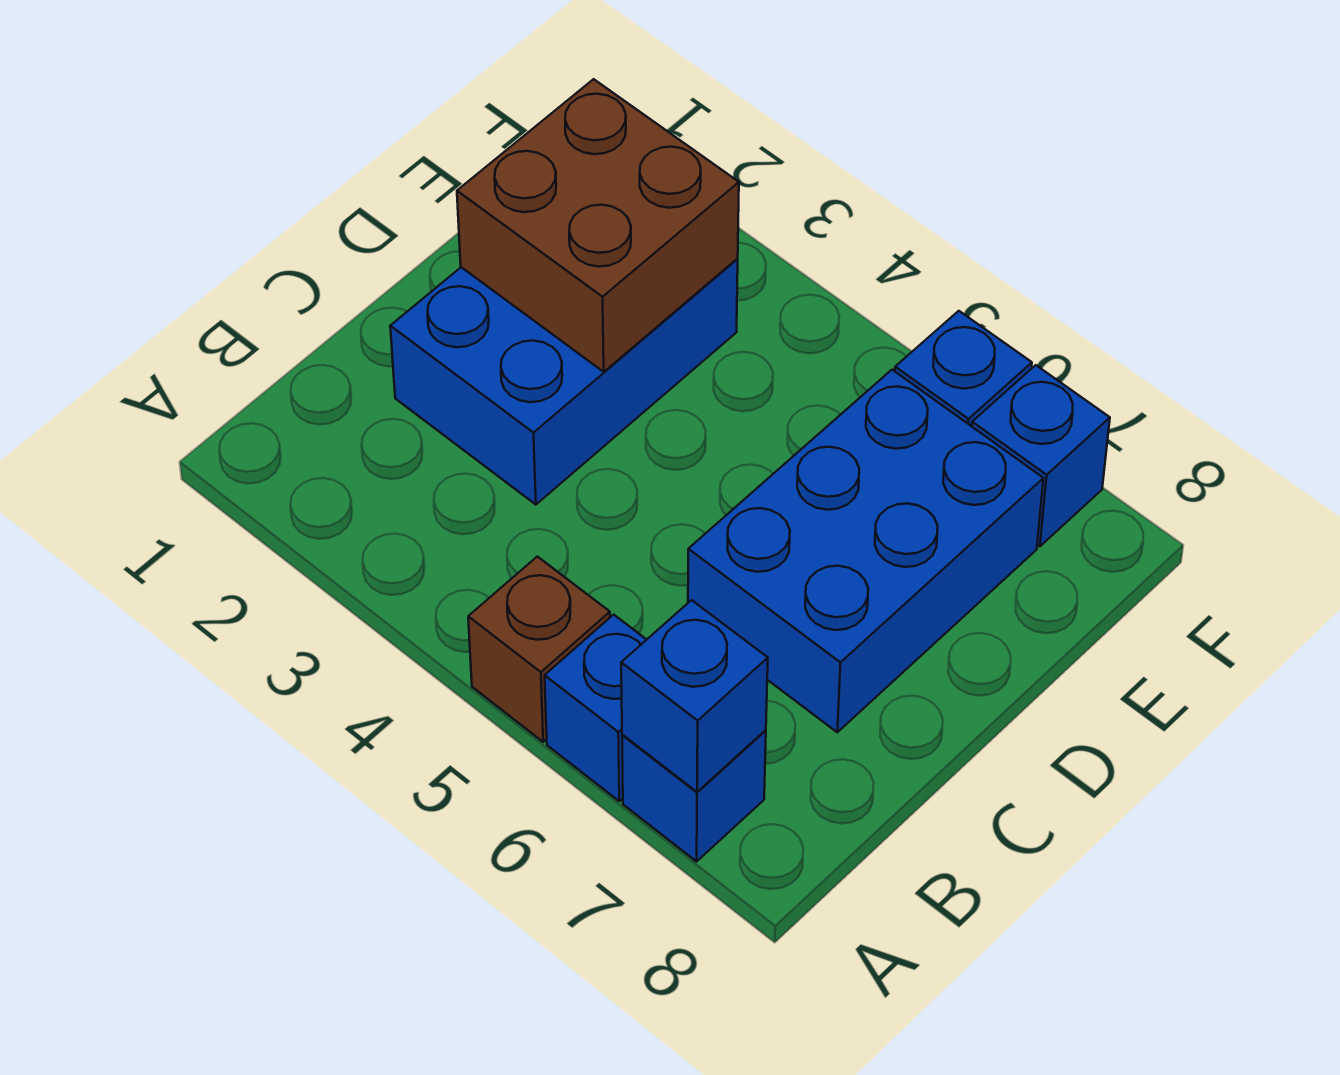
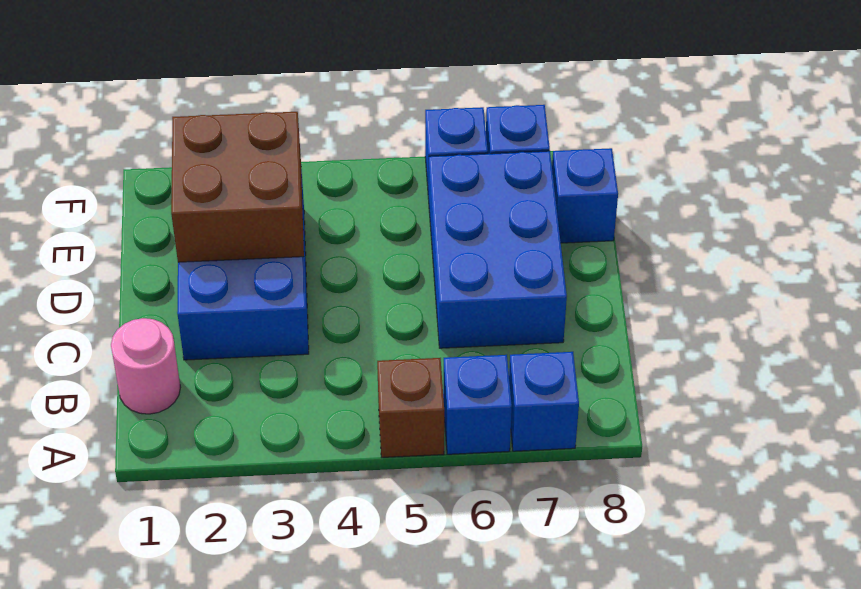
blue brick A7 level 2 -> blue brick E8 level 1
none -> pink round brick B1 level 1

